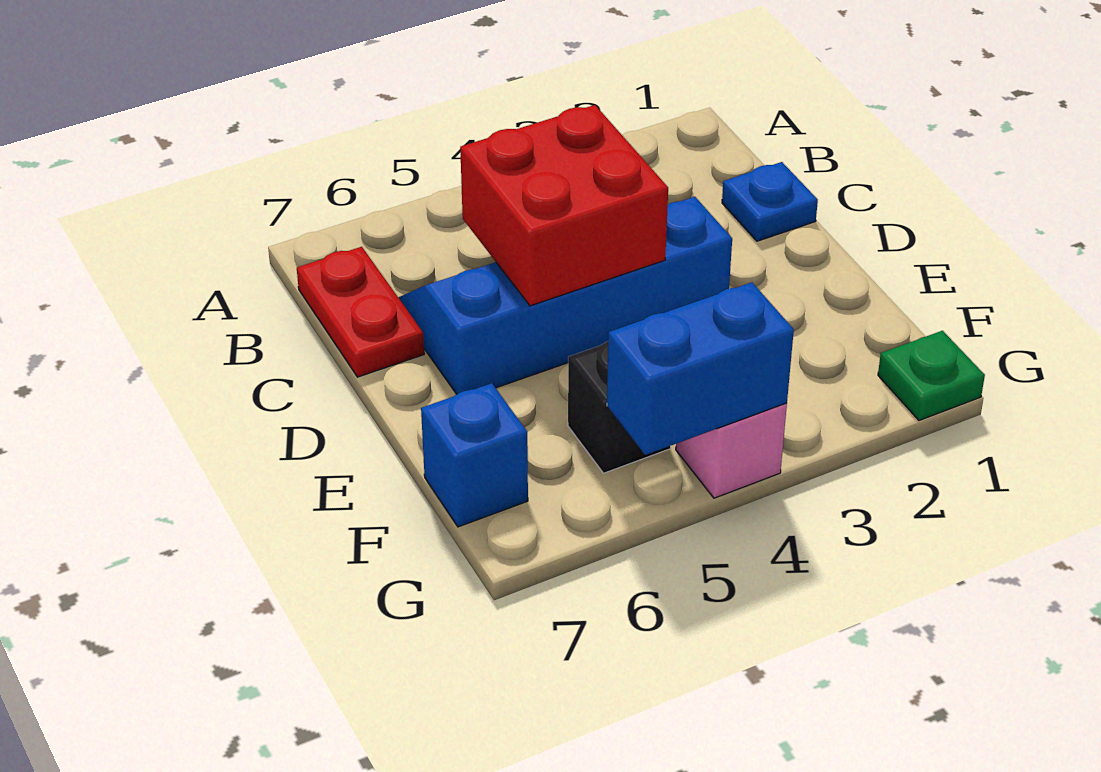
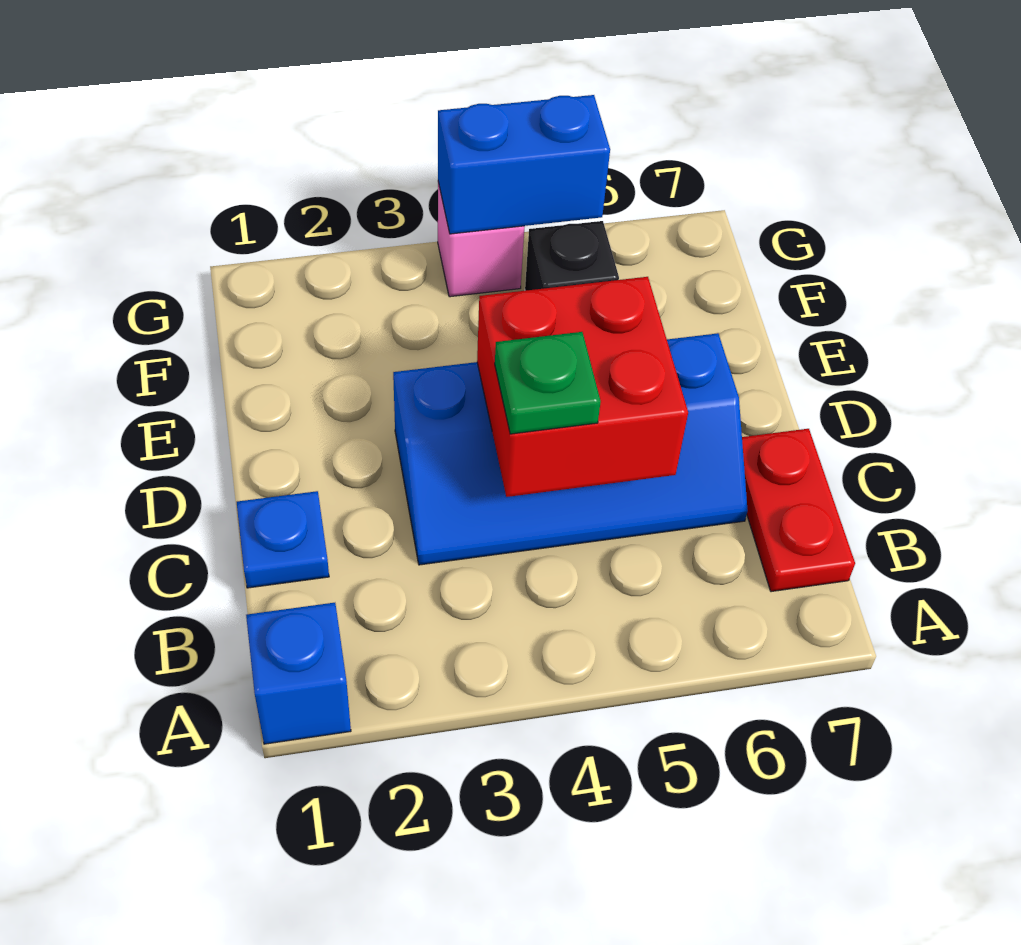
blue brick F7 level 1 -> blue brick A1 level 1
green plate G1 level 1 -> green plate C4 level 3

